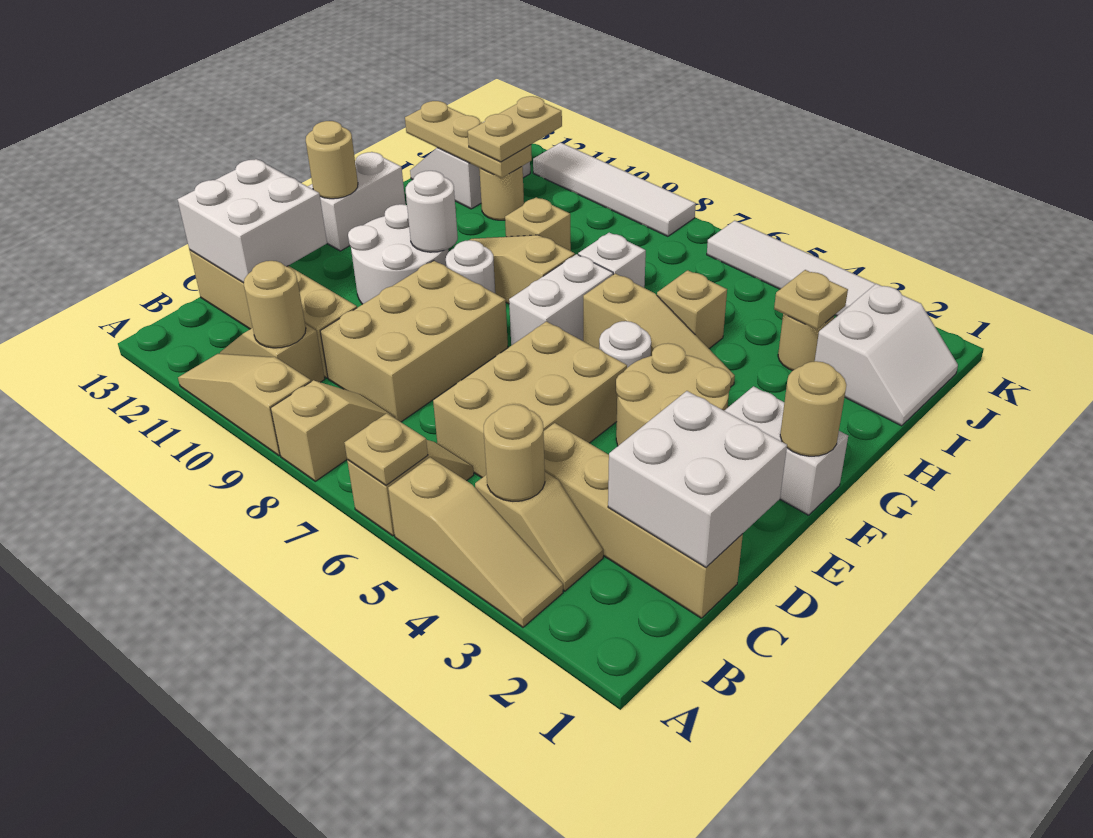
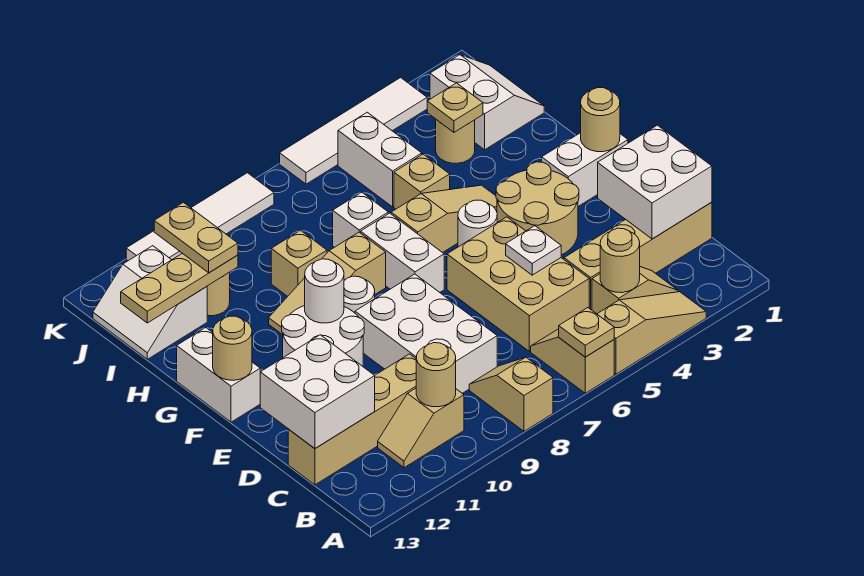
tan slope A9:A11 level 1 top 9 -> none
tan brick C8:E9 level 1 -> white brick C8:E9 level 1
none -> white plate D5 level 2
none -> white brick I5:J5 level 1

